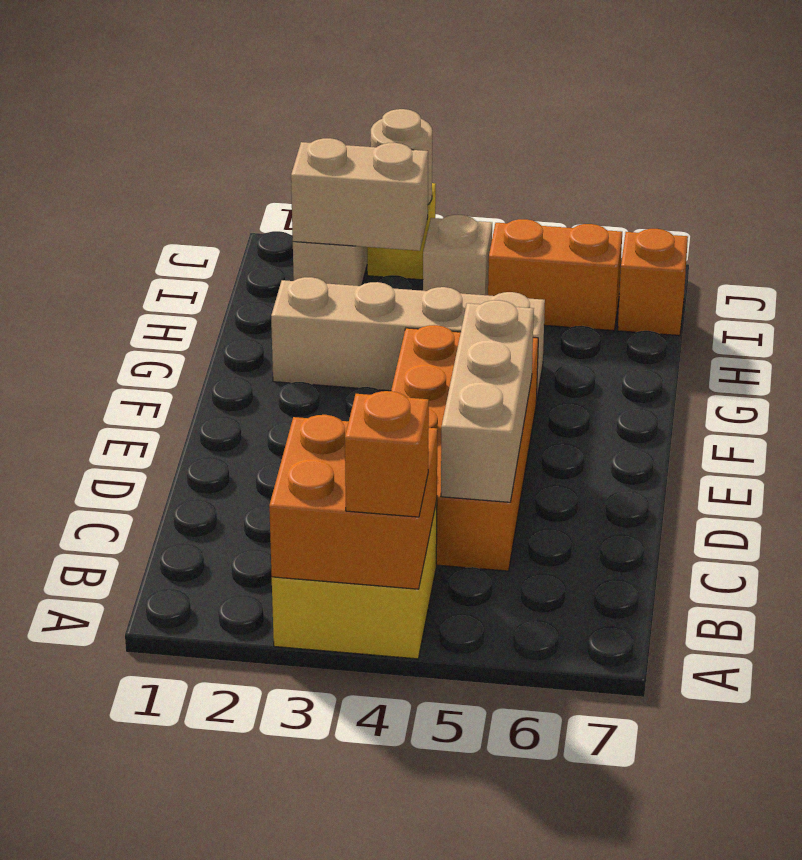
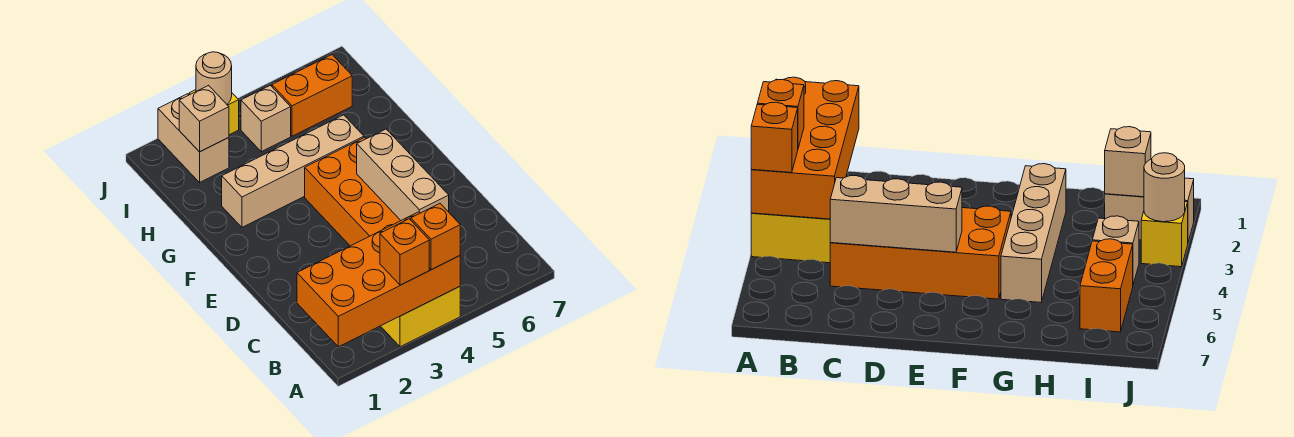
orange brick A3:B4 level 2 -> orange brick A1:B4 level 2
tan brick I2:I3 level 2 -> tan brick I2 level 2
orange brick I7 level 1 -> orange brick A3 level 3

